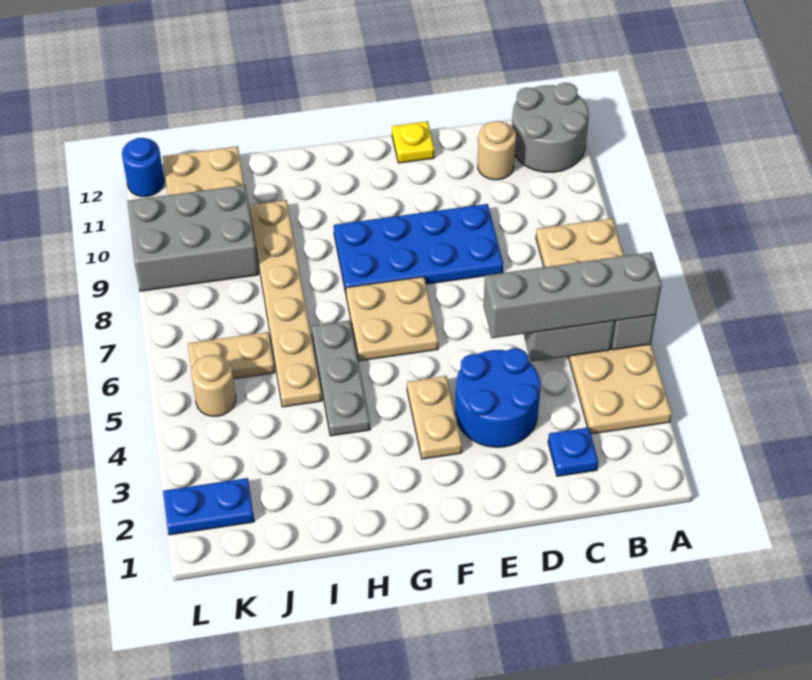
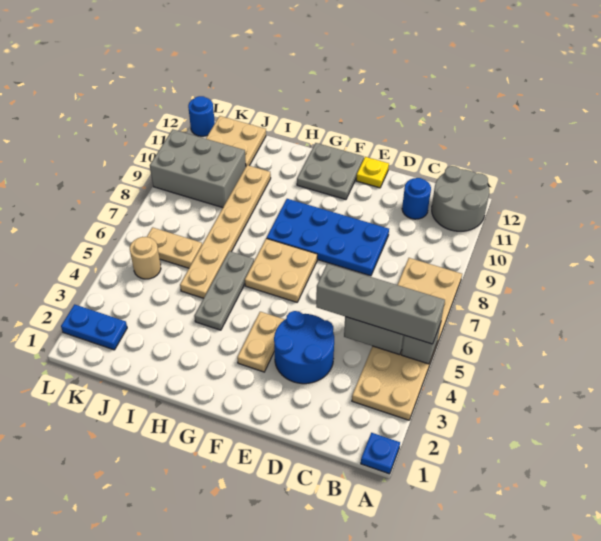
blue plate C2 level 1 -> blue plate A1 level 1
tan round brick C11 level 1 -> blue round brick C11 level 1
none -> grey plate F11:G12 level 1

